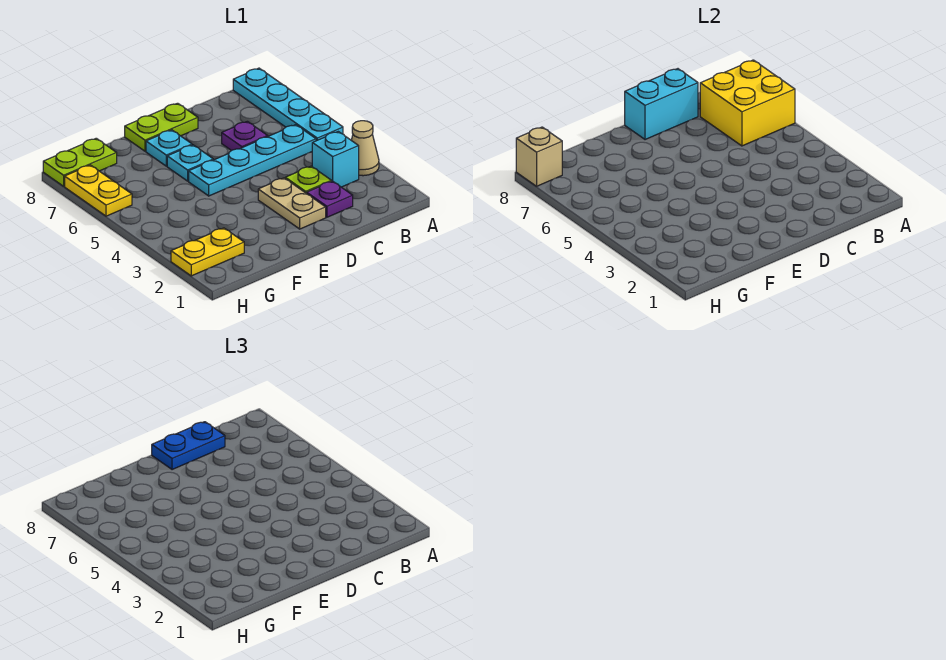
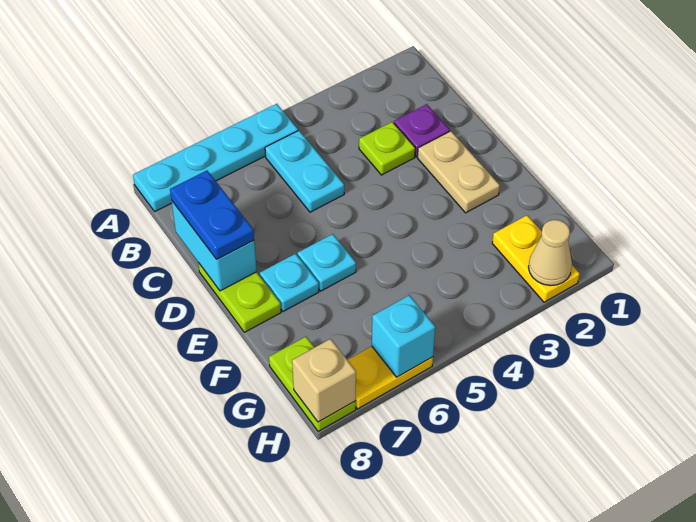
tan cone A3 level 1 -> tan cone H2 level 2
yellow brick A6:B7 level 2 -> none
cyan brick B3 level 1 -> cyan brick H6 level 2
cyan plate B5:E5 level 1 -> cyan plate B5:C5 level 1
purple plate C6 level 1 -> none
tan plate D2:D3 level 1 -> tan plate D2:E2 level 1

